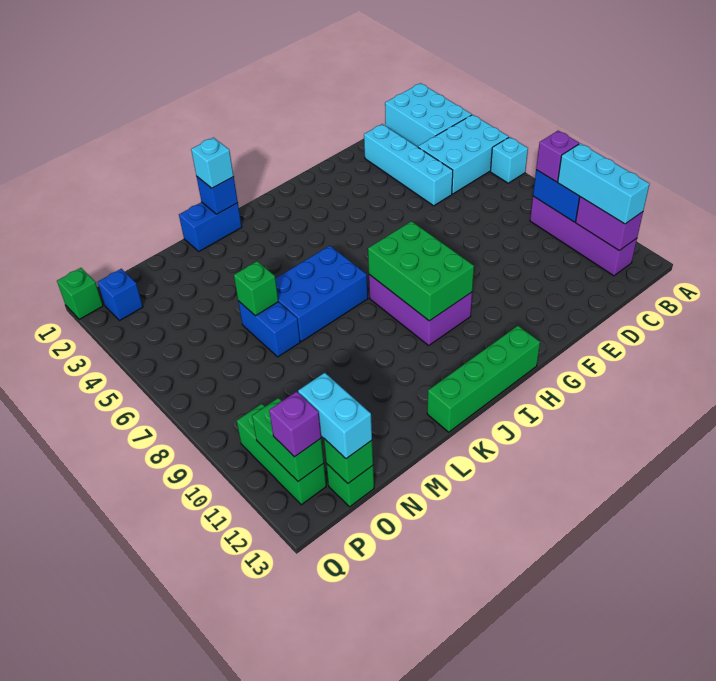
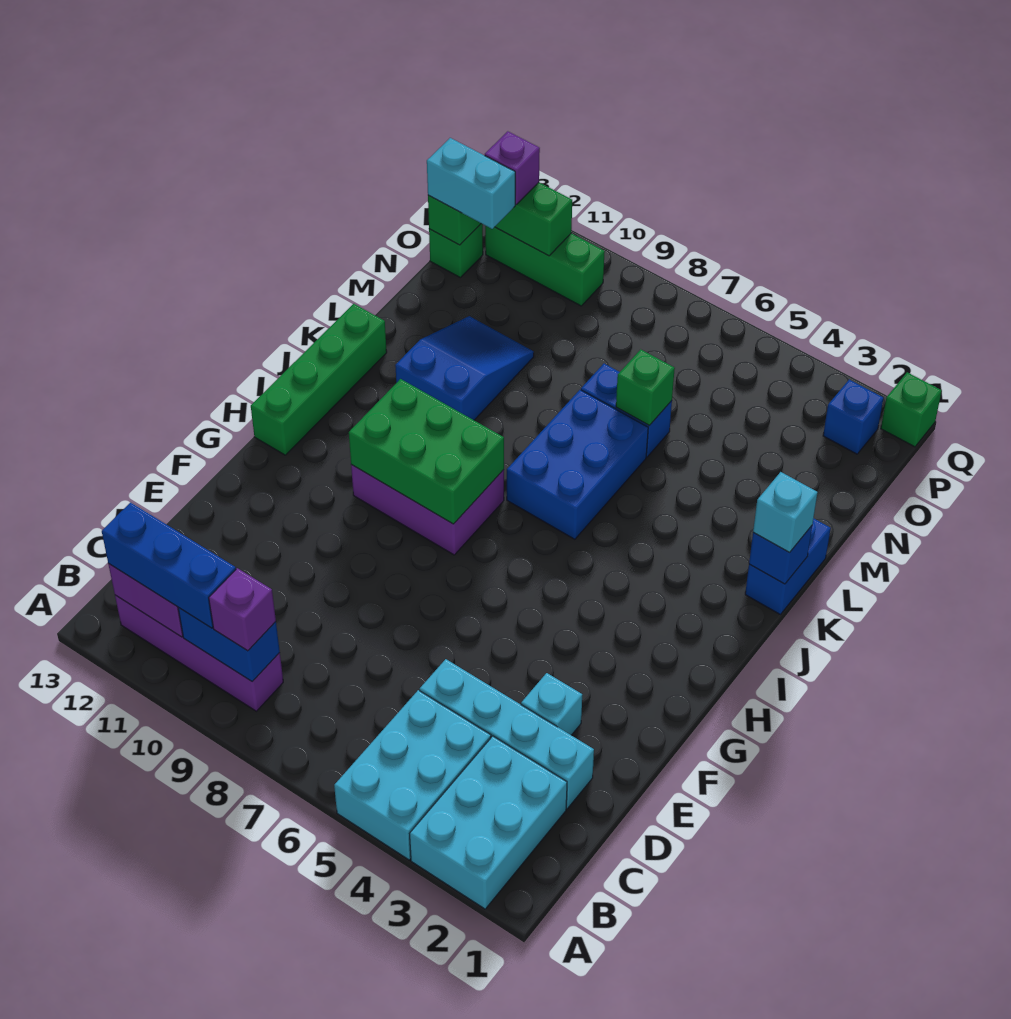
cyan brick A1:B3 level 1 -> cyan brick A2:C3 level 1
cyan brick A6 level 1 -> cyan brick E3 level 1
cyan brick B10:B12 level 3 -> blue brick B10:B12 level 3
none -> blue slope K10:M11 level 1 top K

